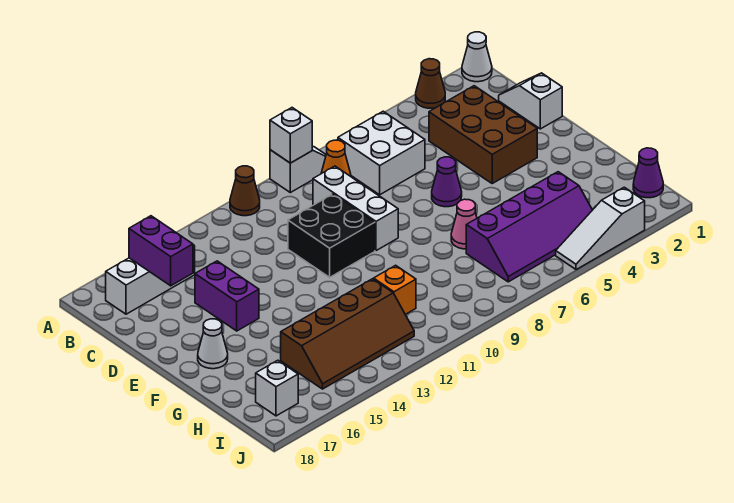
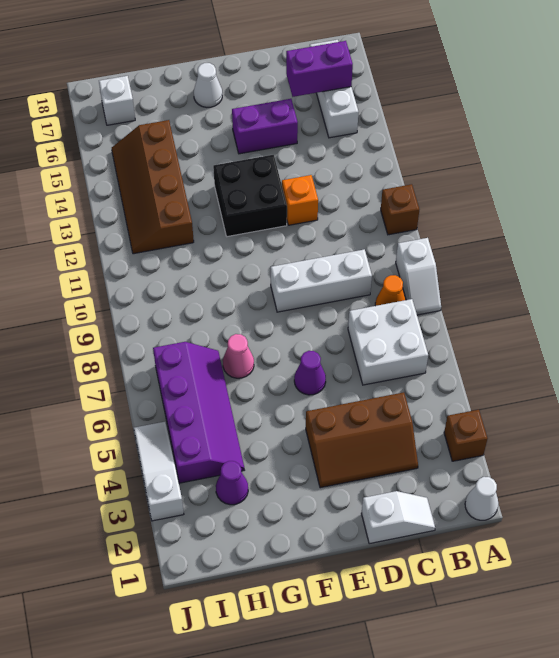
brown cone A3 level 1 -> brown brick A3 level 1
white brick A9 level 2 -> none
brown cone A11 level 1 -> brown brick A11 level 1
brown brick C3:E4 level 1 -> brown slope C3:E4 level 1 top 4
black brick D10:E11 level 1 -> black brick E12:F13 level 1
purple slope H4:I7 level 1 top H -> purple slope H4:I7 level 1 top I
orange brick H11 level 1 -> orange brick D12 level 1
purple cone I1 level 1 -> purple cone H3 level 1

